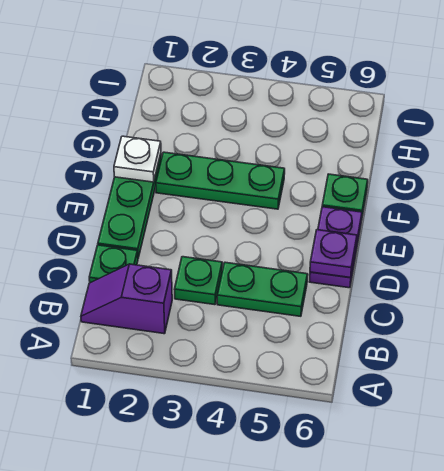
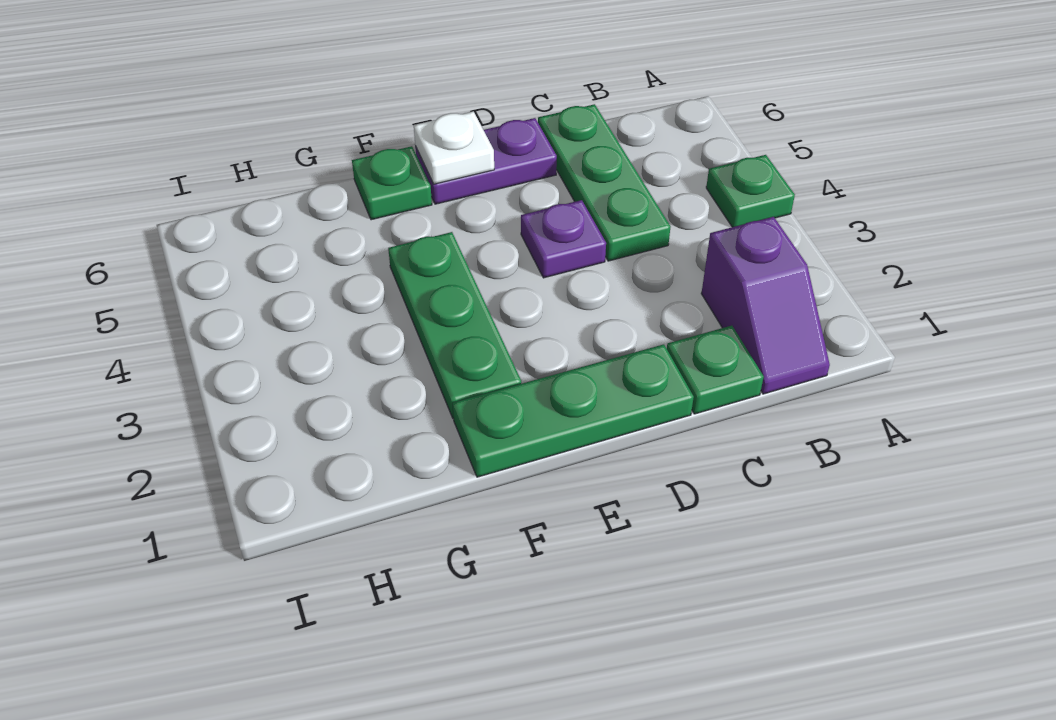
green plate C3 level 1 -> green plate A4 level 1
green plate C4:C5 level 1 -> green plate C4:C6 level 1
purple plate D6 level 2 -> purple plate D4 level 1
white plate F1 level 2 -> white plate E6 level 2

